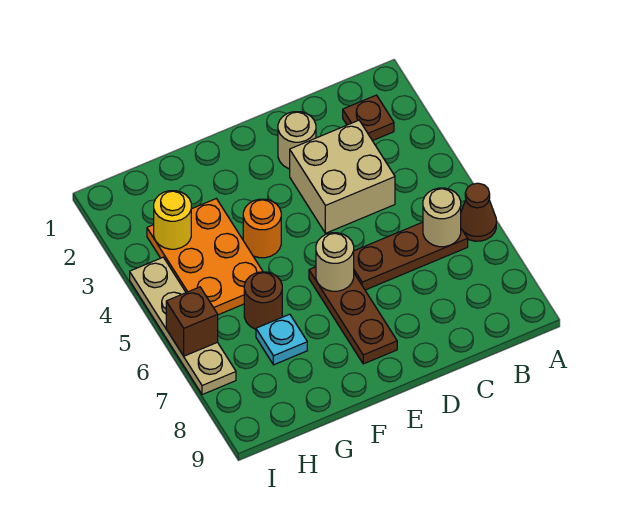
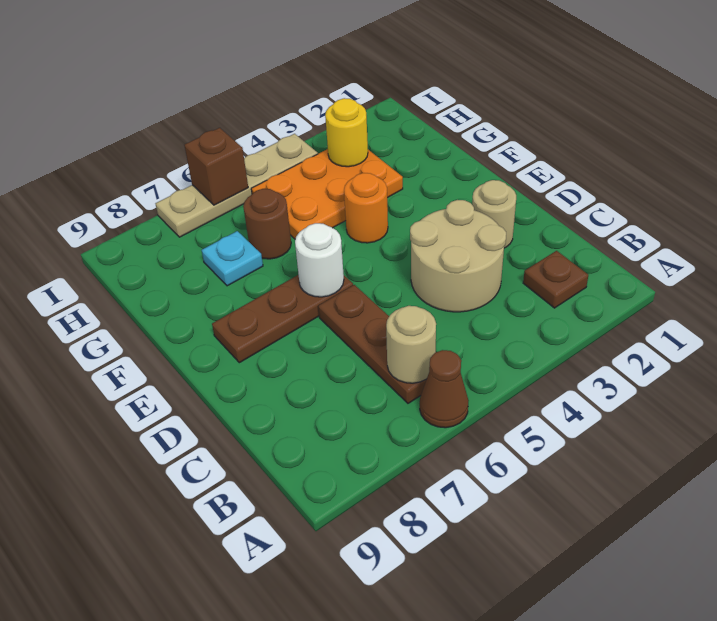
tan brick C3:D4 level 1 -> tan round brick C3:D4 level 1
tan round brick E6 level 2 -> white round brick E6 level 2

